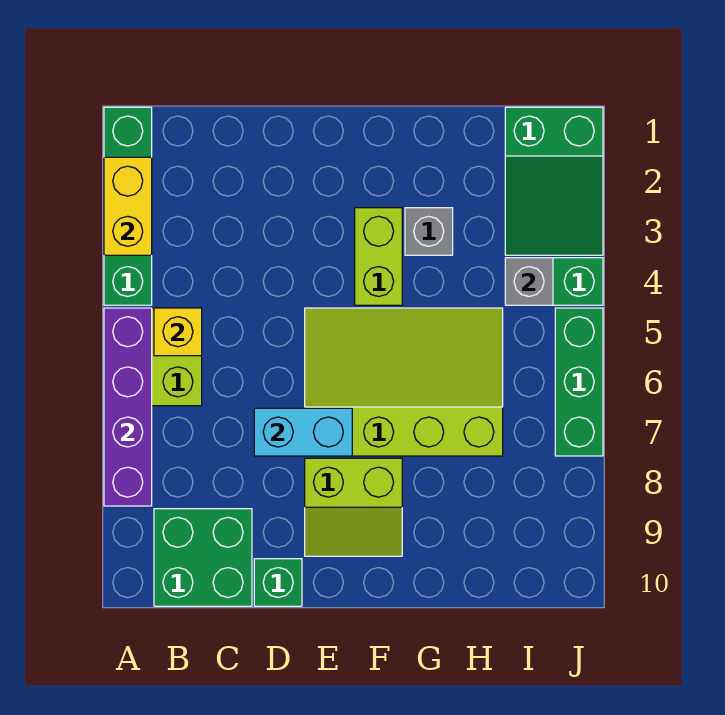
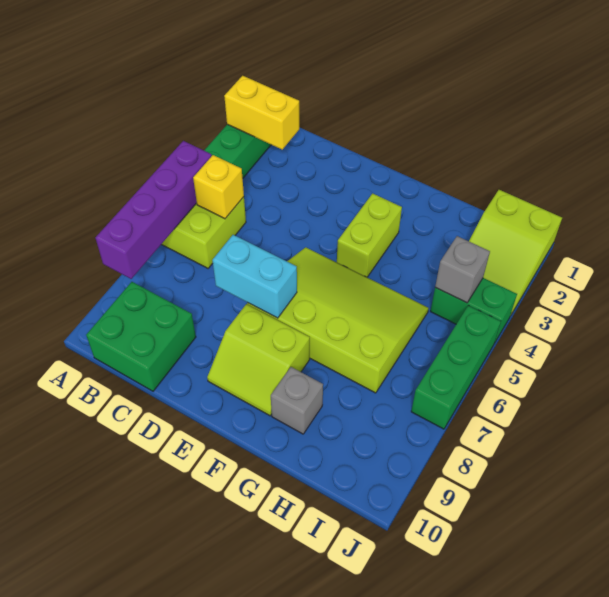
yellow brick A2:A3 level 2 -> yellow brick A2:B2 level 2
green brick D10 level 1 -> none
grey brick G3 level 1 -> grey brick G9 level 1
green slope I1:J3 level 1 top 1 -> lime slope I1:J3 level 1 top 1

